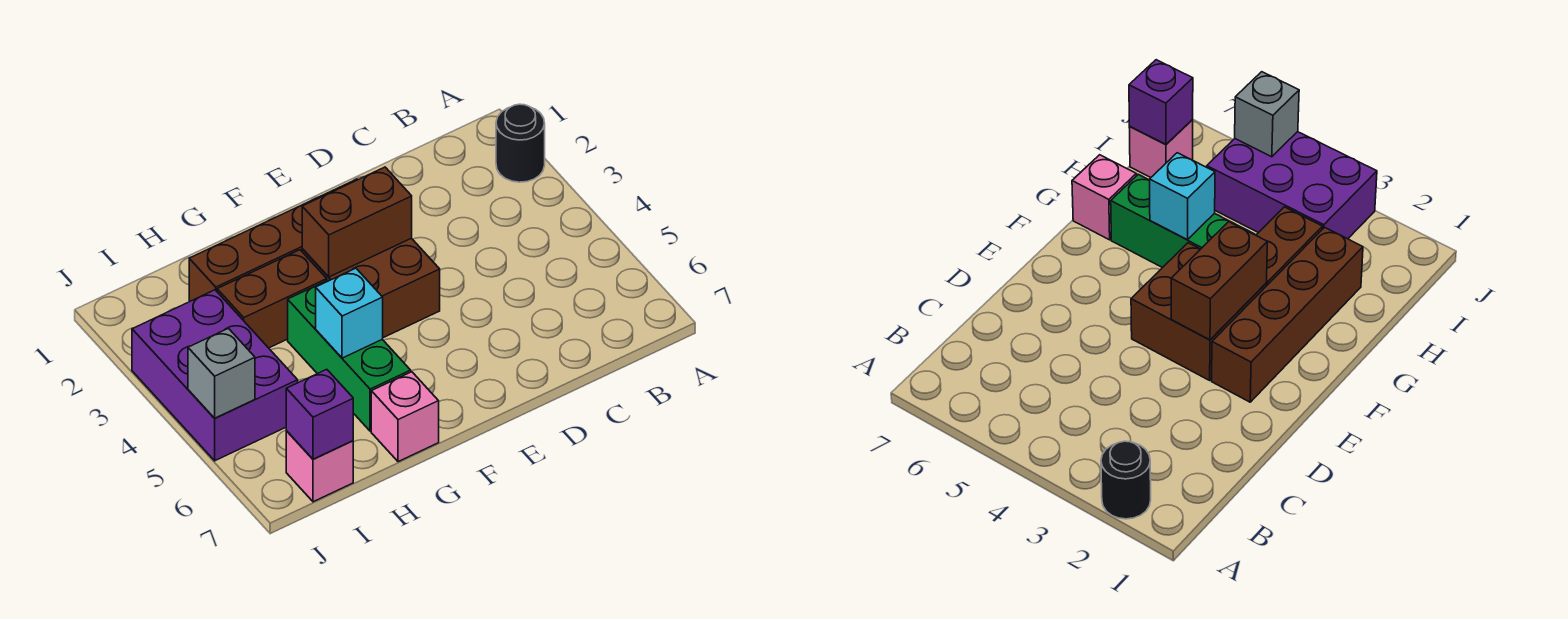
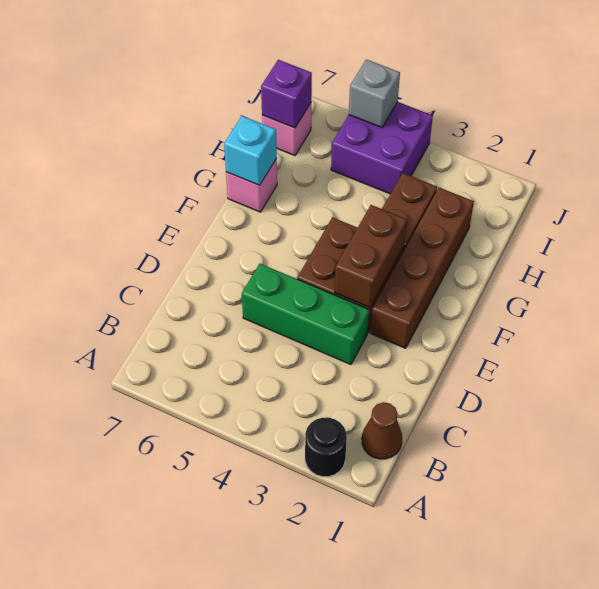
none -> brown cone B1 level 1
green brick G4:G6 level 1 -> green brick D3:D5 level 1
cyan brick G5 level 2 -> cyan brick G7 level 2
purple brick I3:J5 level 1 -> purple brick I4:J5 level 1

